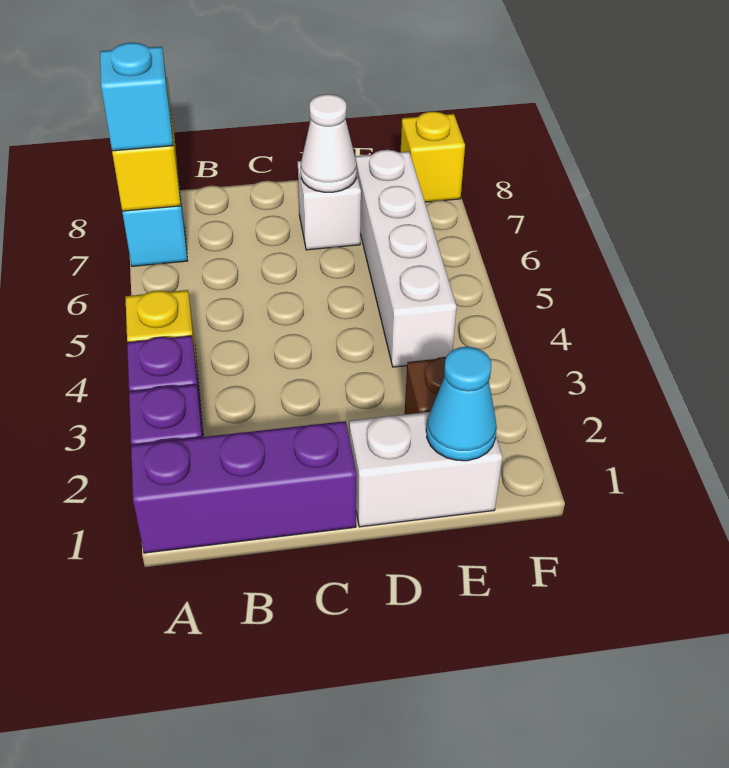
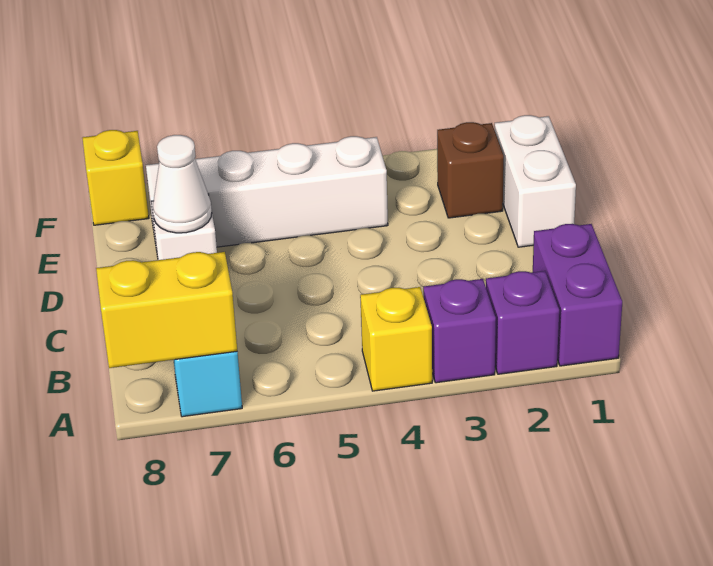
purple brick A1:C1 level 1 -> purple brick A1:B1 level 1
cyan brick A7 level 3 -> none
cyan cone E1 level 2 -> none

